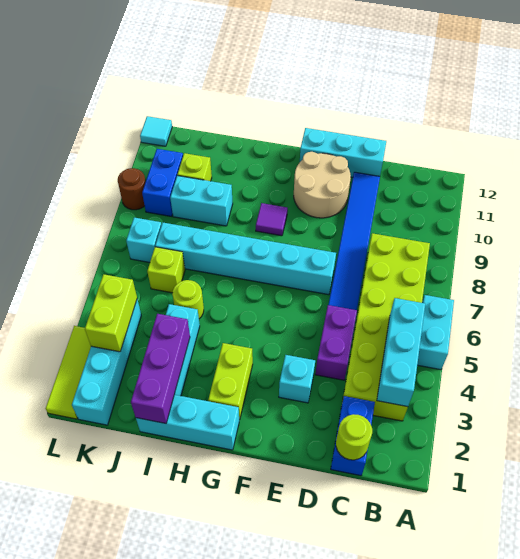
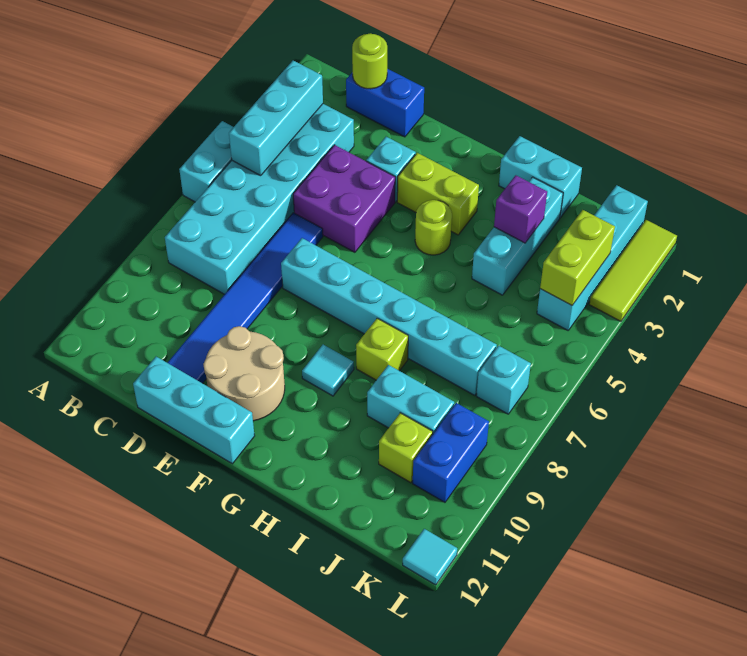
lime brick B3:C8 level 1 -> cyan brick B3:C8 level 1
blue brick C1:C2 level 1 -> blue brick C1:D1 level 1
purple brick D4:D5 level 1 -> purple brick D4:E5 level 1
cyan brick G1:I1 level 1 -> cyan brick H1:I1 level 1
lime brick G2:G3 level 1 -> lime brick F3:G3 level 1
purple tile G9 level 1 -> cyan tile G9 level 1
purple brick I1:I3 level 2 -> purple brick I3 level 2
lime round brick I5 level 1 -> lime round brick G4 level 1
lime brick J6 level 1 -> lime brick H8 level 1
brown round brick L9 level 1 -> none

